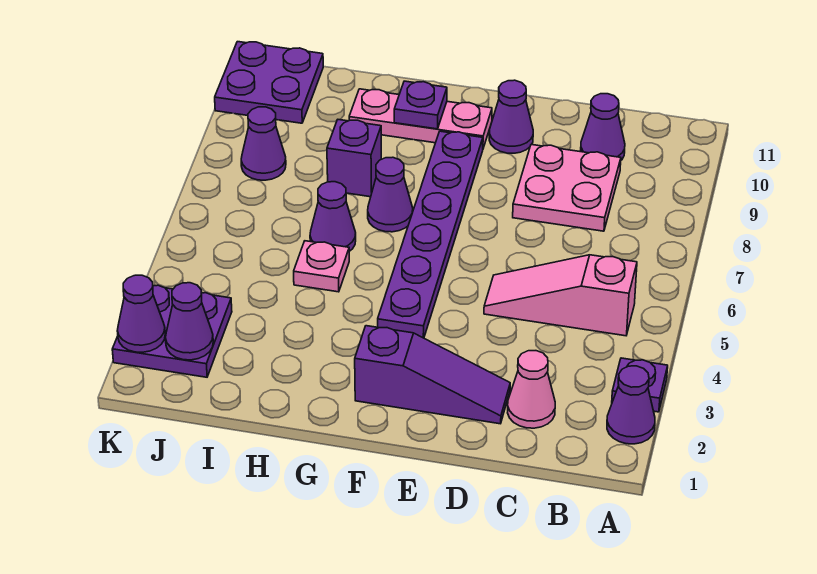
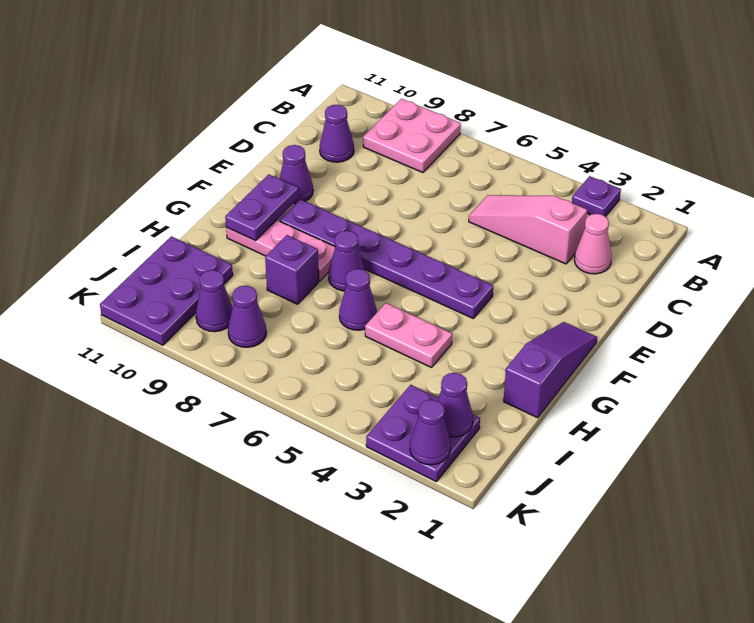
purple cone A2 level 1 -> purple cone J9 level 1
pink slope B5:D5 level 1 top B -> pink slope C3:C5 level 1 top 3
pink plate C8:D9 level 1 -> pink plate A8:B9 level 1
purple slope D2:F2 level 1 top F -> purple slope F1:H1 level 1 top H
pink plate F10:H10 level 1 -> pink plate G8:G10 level 1
purple plate G10 level 2 -> purple plate F10:G10 level 2
pink plate H5 level 1 -> pink plate H4:H5 level 1
purple plate J10:K11 level 1 -> purple plate I10:K11 level 1

